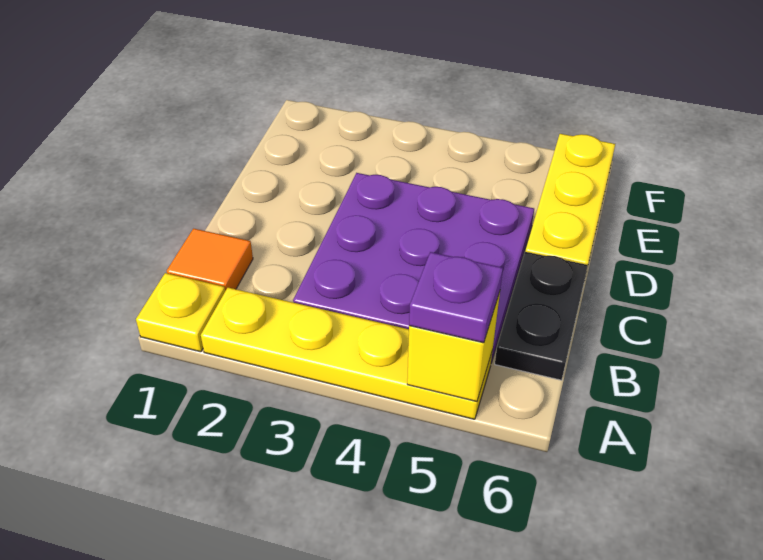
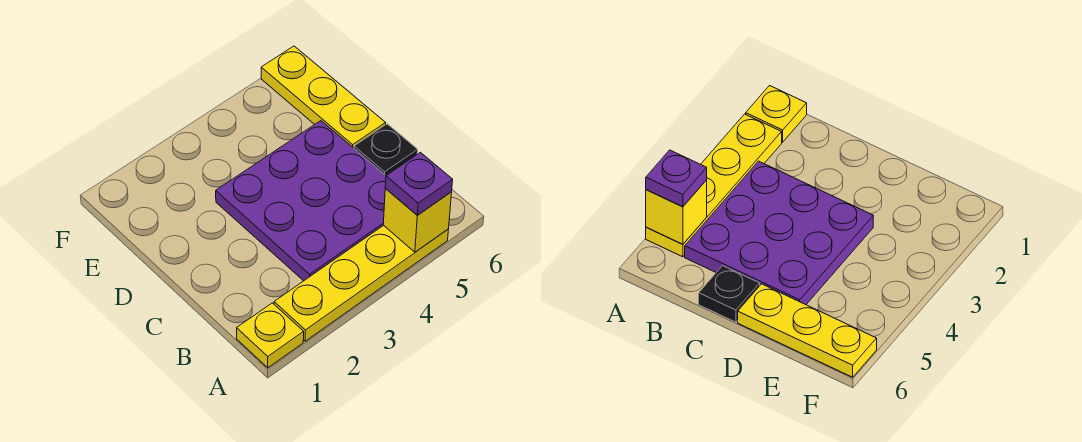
orange tile B1 level 1 -> none
black plate B6:C6 level 1 -> black plate C6 level 1

